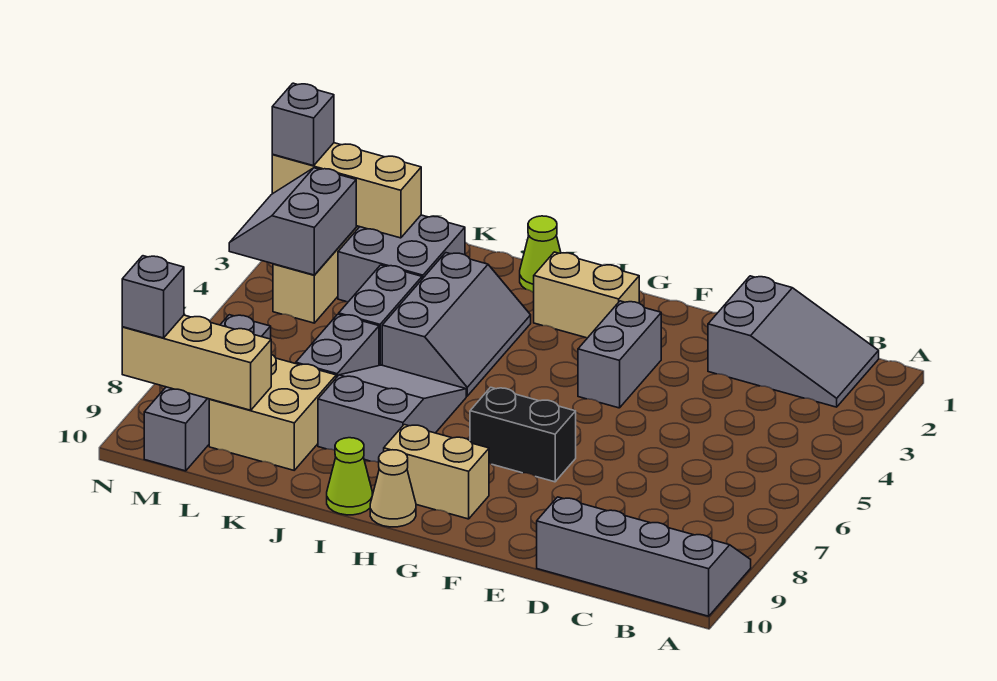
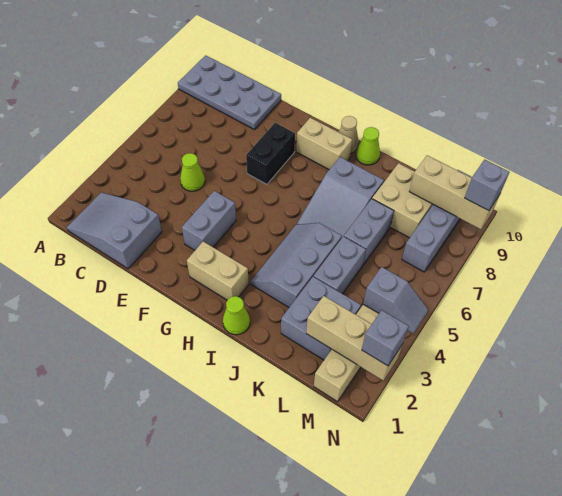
grey slope A9:D10 level 1 top 10 -> grey plate A9:D10 level 1
none -> lime cone D5 level 1
black brick F7:G7 level 1 -> black brick F7:F8 level 1
grey slope M3:N4 level 2 top M -> grey slope M4:N4 level 2 top M

